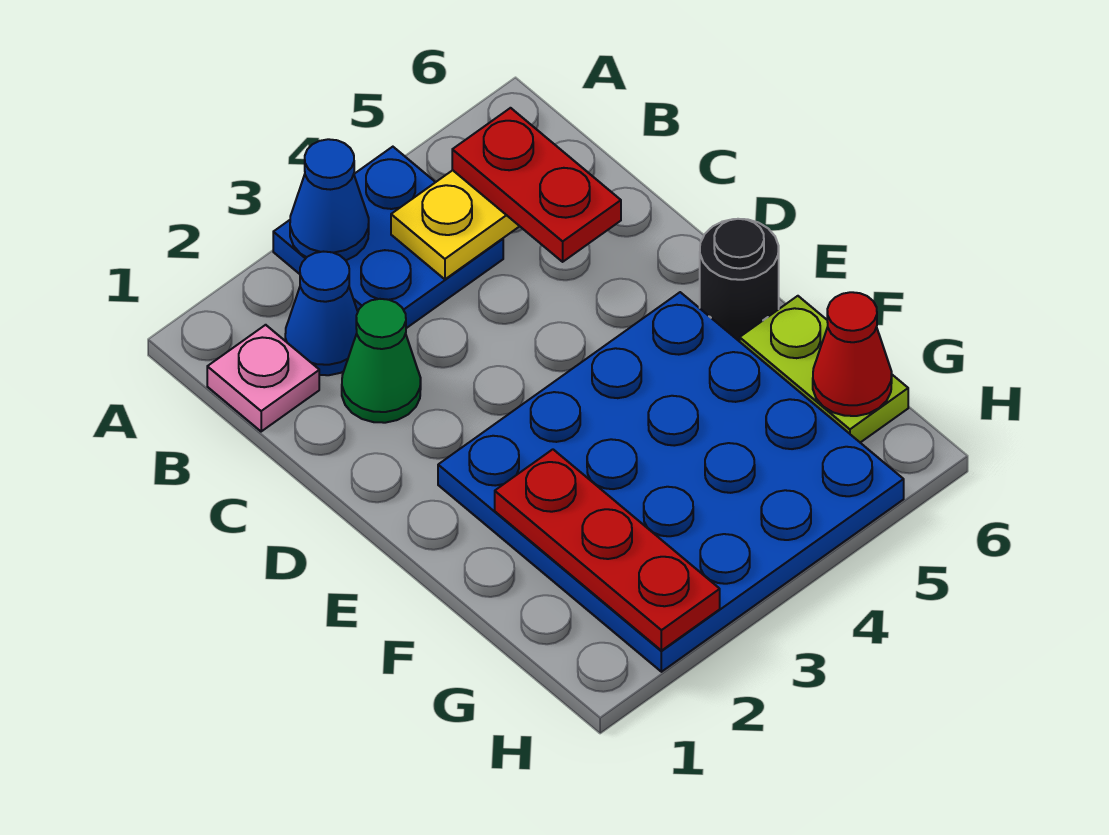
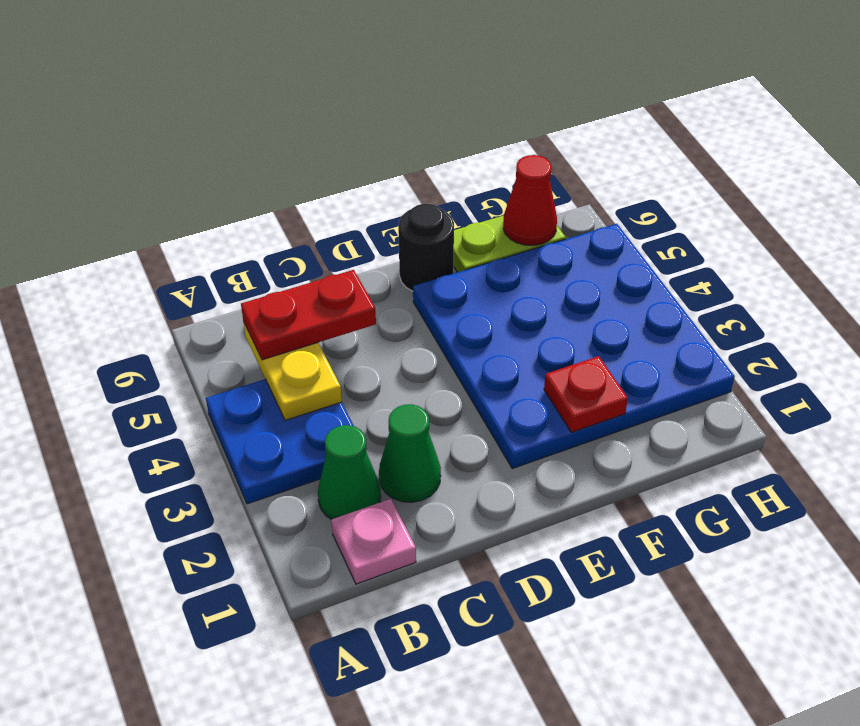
blue cone A3 level 2 -> none
blue cone B2 level 1 -> green cone B2 level 1
red plate F2:H2 level 2 -> red plate F2 level 2

